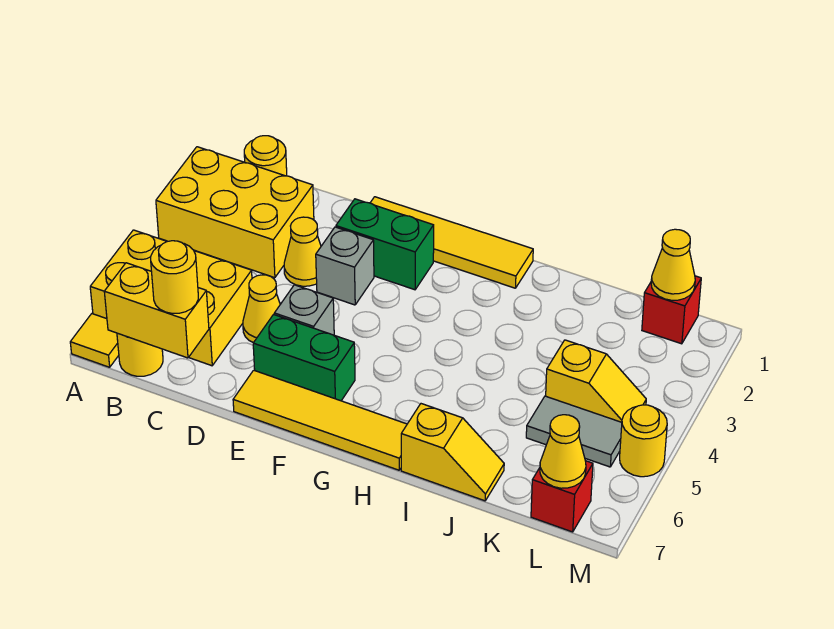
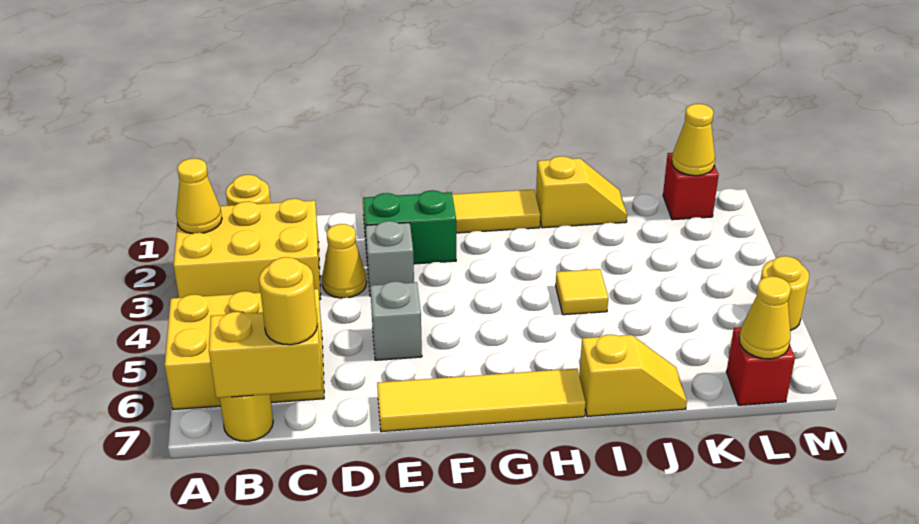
yellow tile A7 level 1 -> yellow tile I4 level 1
yellow cone D5 level 1 -> yellow cone A2 level 2
green brick E6:F6 level 1 -> none
yellow slope K4:L4 level 1 top K -> yellow slope I1:J1 level 1 top I
grey tile K5:L5 level 1 -> none

